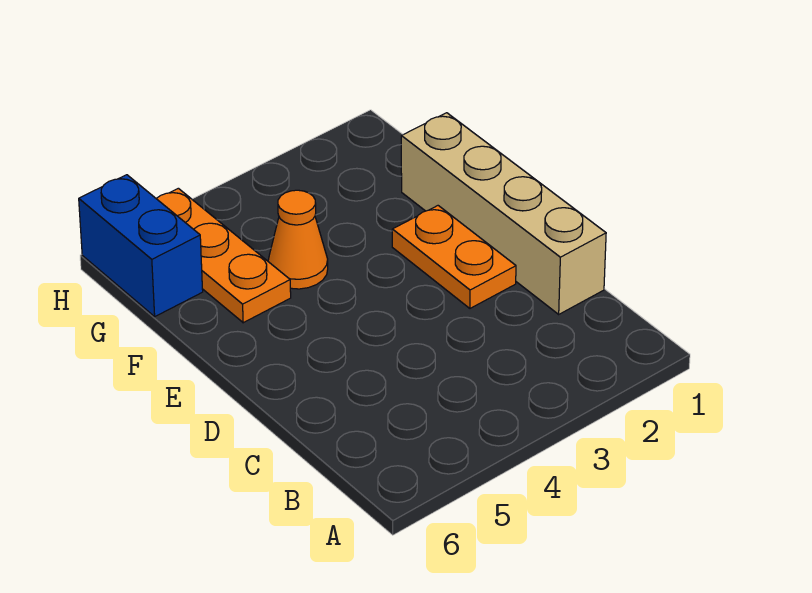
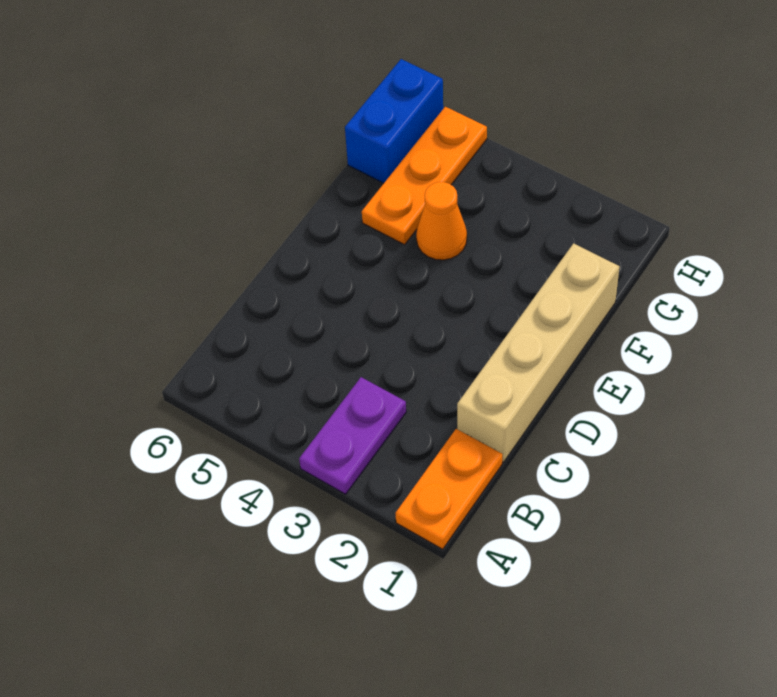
none -> purple plate A3:B3 level 1
orange plate D2:E2 level 1 -> orange plate A1:B1 level 1

